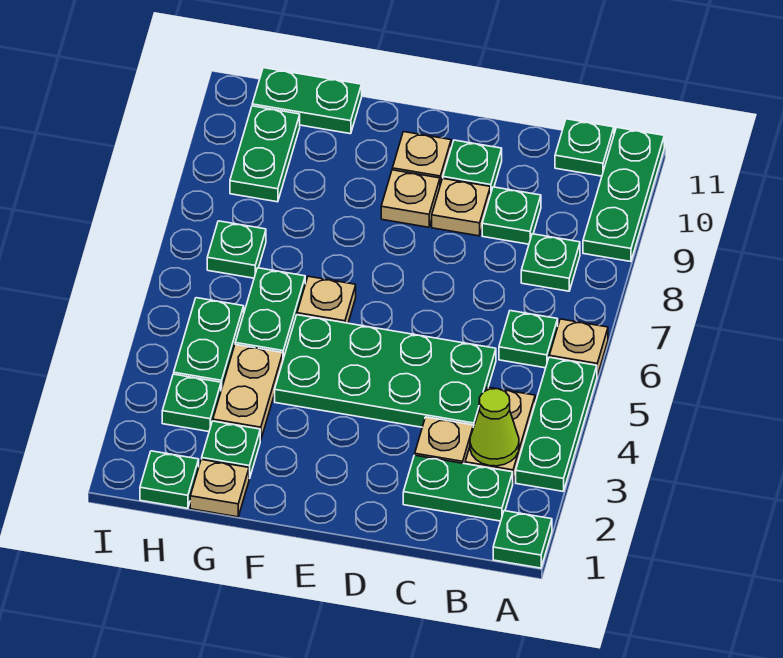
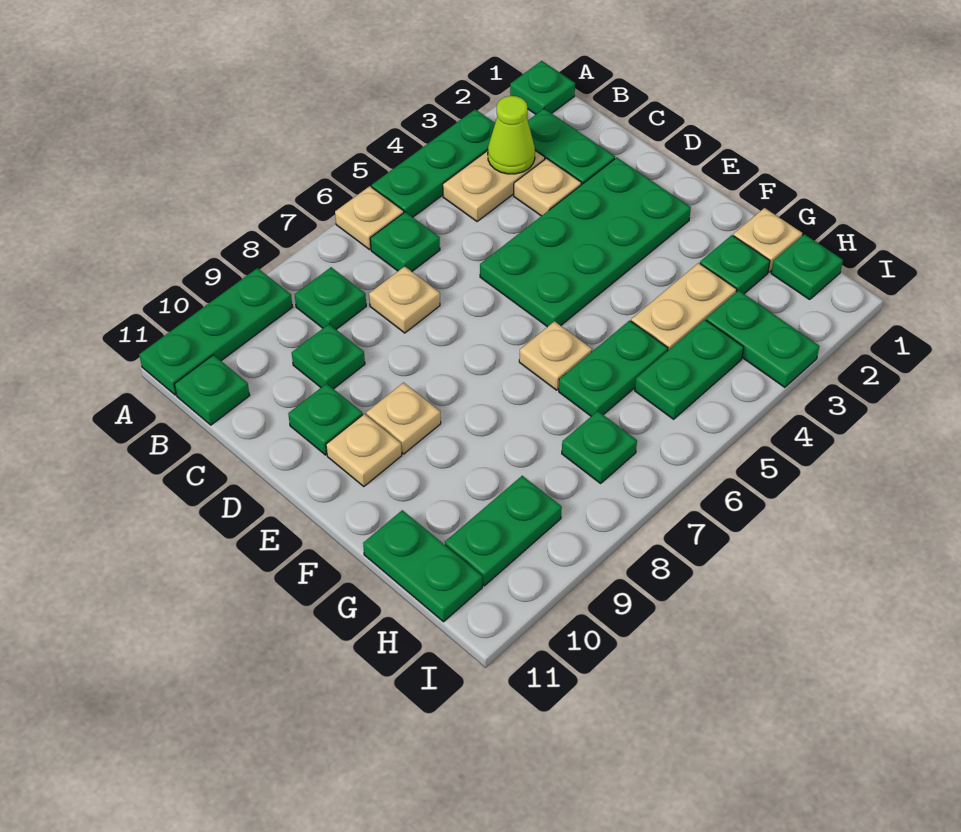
green plate C4:F5 level 1 -> green plate D2:E5 level 1
tan plate D9 level 1 -> tan plate C7 level 1
green plate H3 level 1 -> green plate H3:I3 level 1

